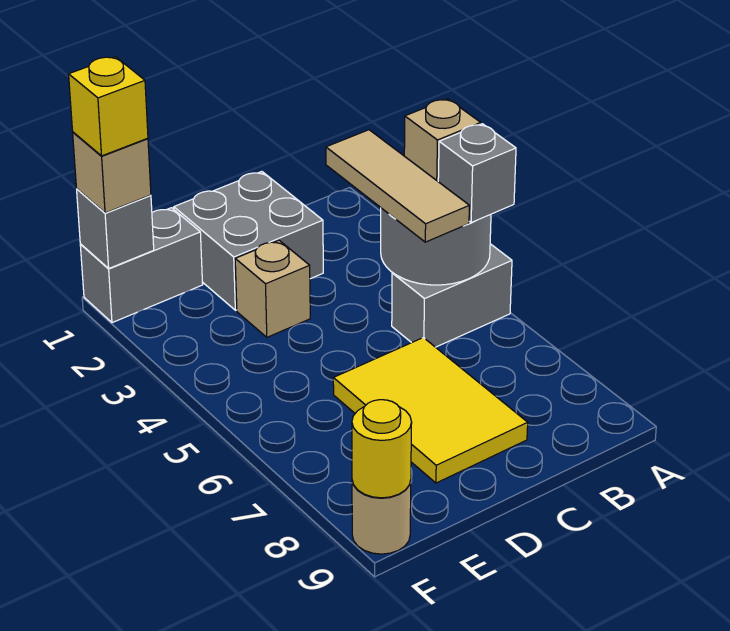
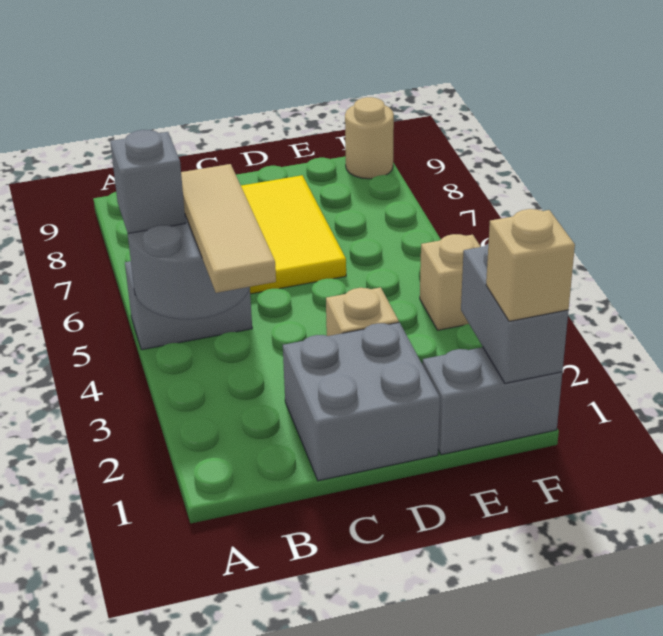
tan brick A4 level 3 -> tan brick F4 level 1
grey brick F1 level 2 -> grey brick F1:F2 level 2
yellow brick F1 level 4 -> none
yellow round brick F9 level 2 -> none

